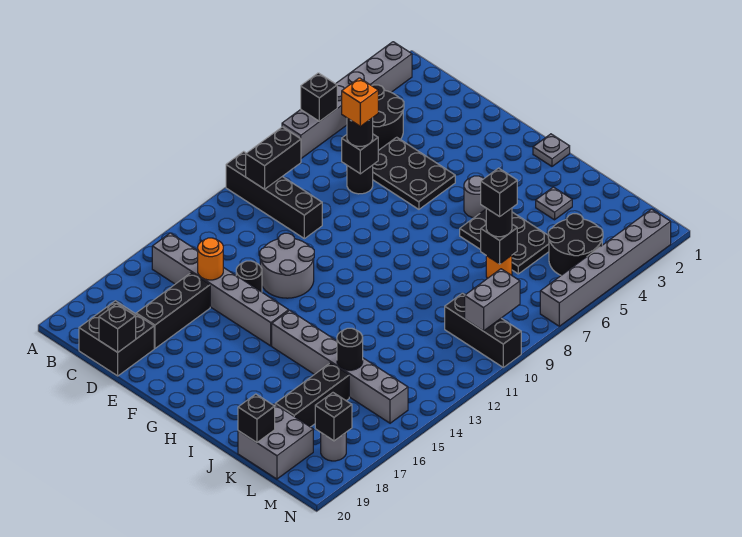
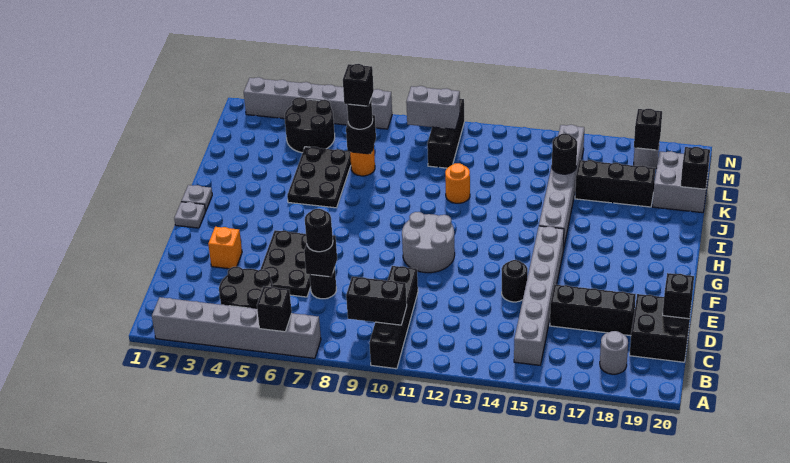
orange brick D7 level 4 -> orange brick E3 level 1
orange round brick D15 level 2 -> orange round brick J11 level 1
grey round brick E12:F13 level 1 -> grey round brick F10:G11 level 1
grey round brick H5 level 1 -> grey round brick B18 level 1
grey plate J3 level 1 -> grey plate G1 level 1

